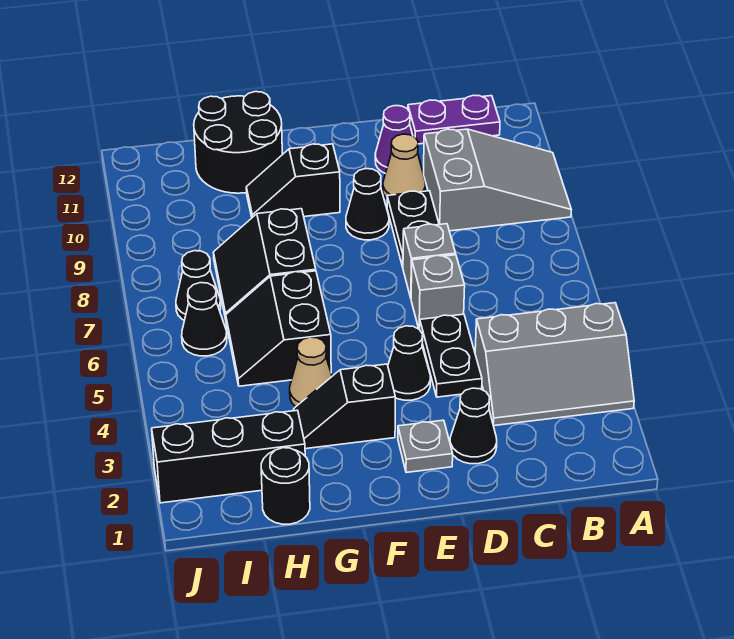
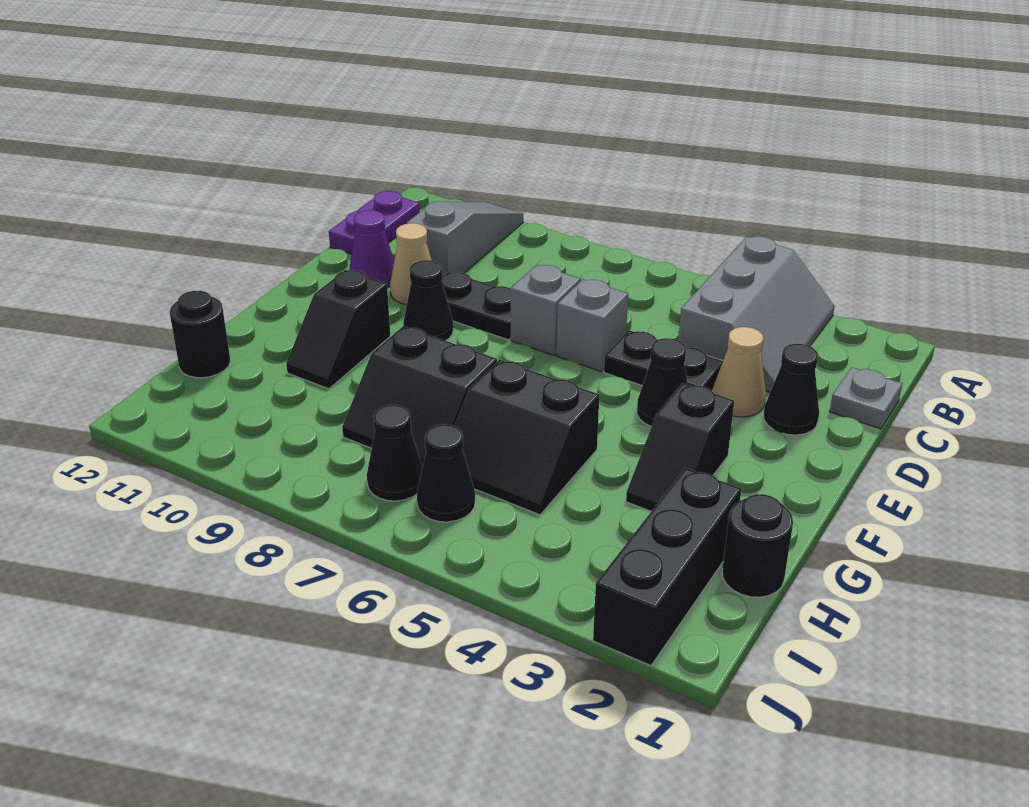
grey slope A9:C10 level 1 top C -> grey slope A10:C10 level 1 top C
grey plate E2 level 1 -> grey plate C1 level 1
tan cone G4 level 1 -> tan cone D3 level 1
black round brick G11:H12 level 1 -> black round brick H12 level 1

